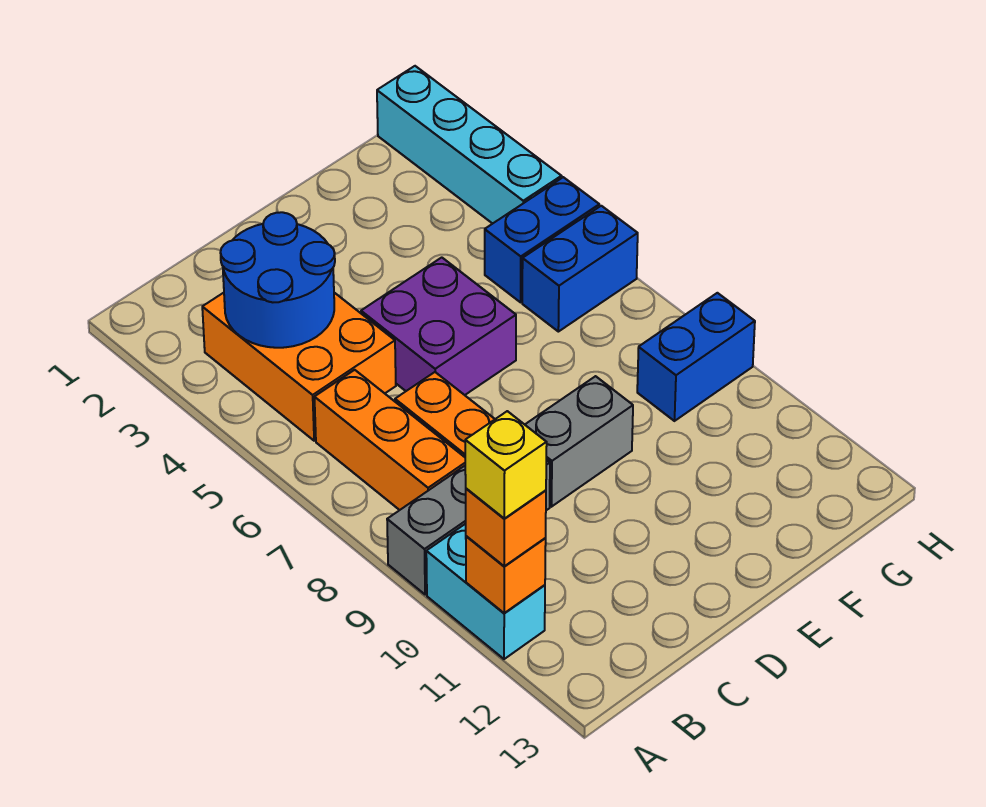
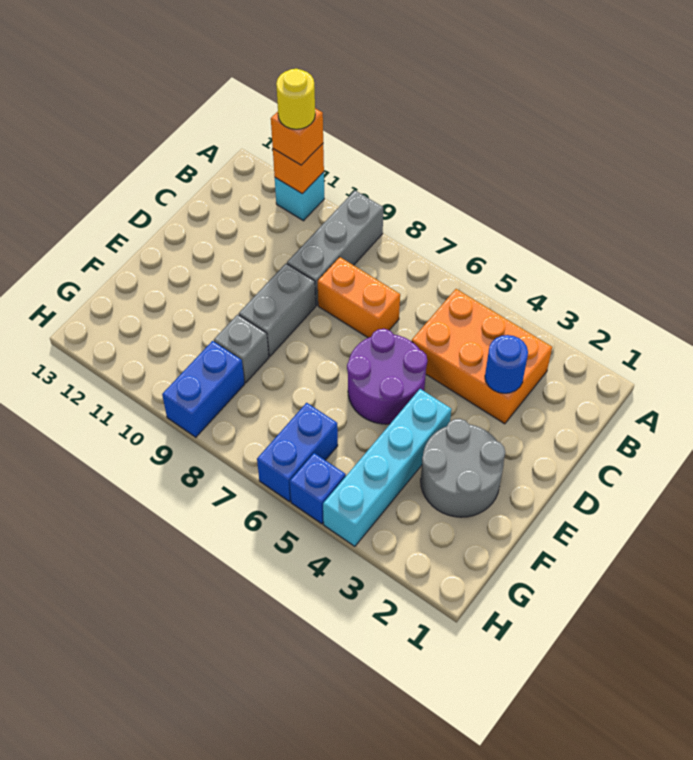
cyan brick A10:A11 level 1 -> cyan brick A11 level 1
yellow brick A11 level 4 -> yellow round brick A11 level 4
blue round brick B3:C4 level 2 -> blue round brick C3 level 2
orange brick B6:B8 level 1 -> none
purple brick D5:E6 level 1 -> purple round brick D5:E6 level 1
none -> grey round brick E2:F3 level 1
none -> grey brick F9 level 1
blue brick G5:H5 level 1 -> blue brick H5 level 1
cyan brick H1:H4 level 1 -> cyan brick E4:H4 level 1

